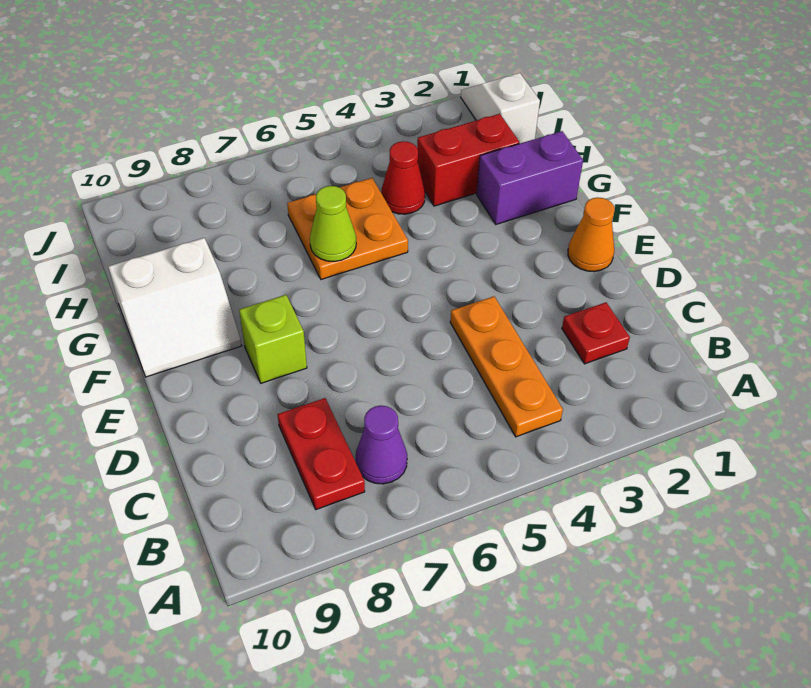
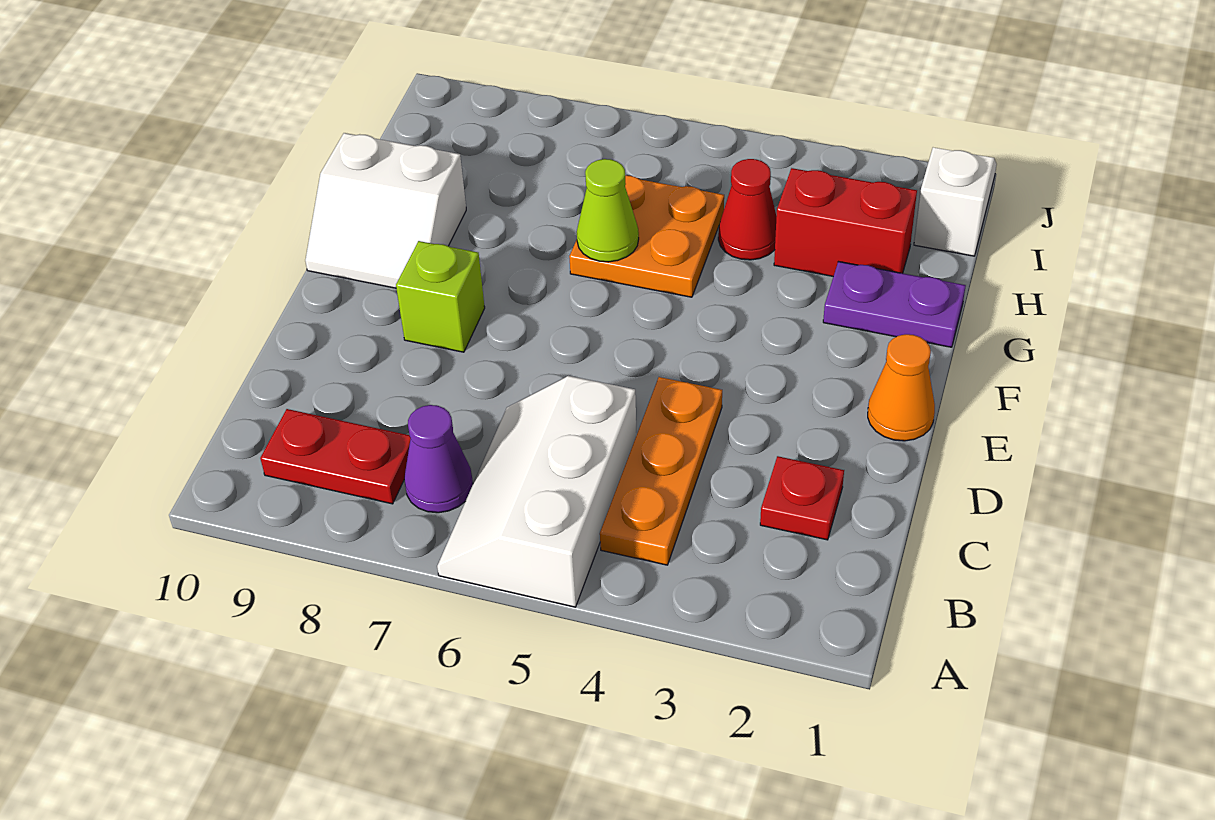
none -> white slope A5:C6 level 1 top 5
red plate B8:C8 level 1 -> red plate B8:B9 level 1
purple brick G1:G2 level 1 -> purple plate G1:G2 level 1

